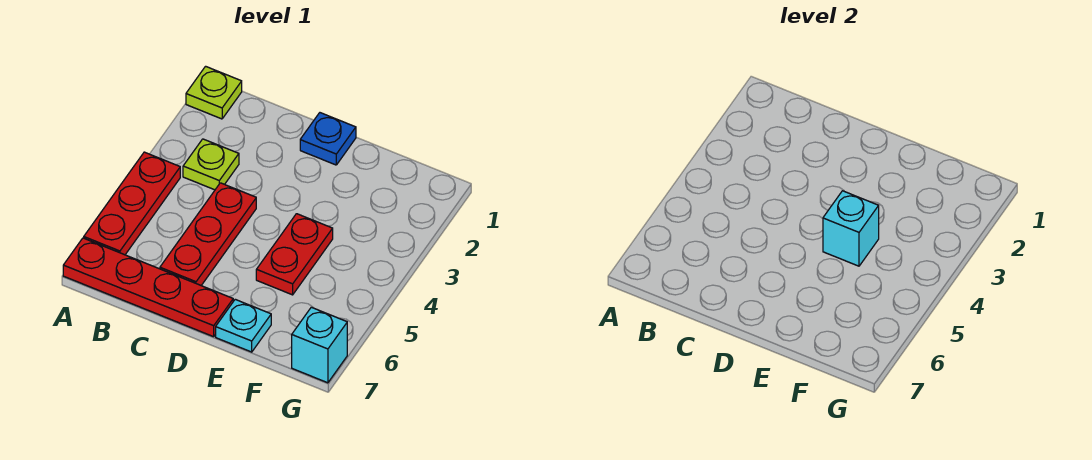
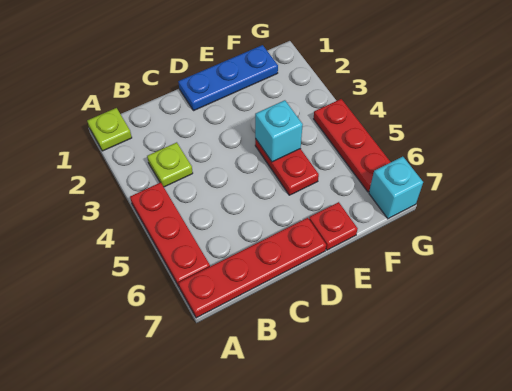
red plate C4:C6 level 1 -> red plate G4:G6 level 1
blue plate D1 level 1 -> blue plate D1:F1 level 1
cyan plate E7 level 1 -> red plate E7 level 1

